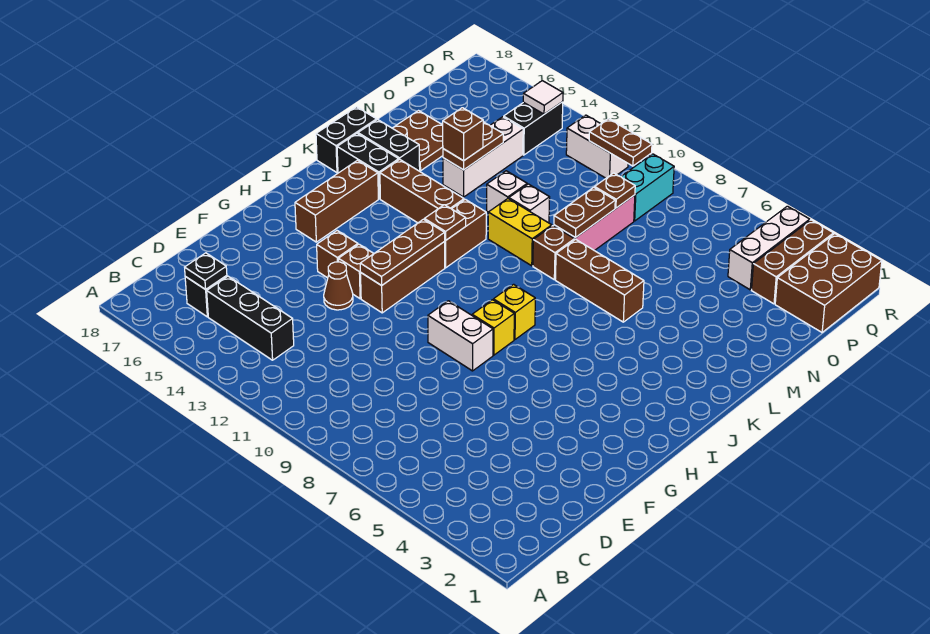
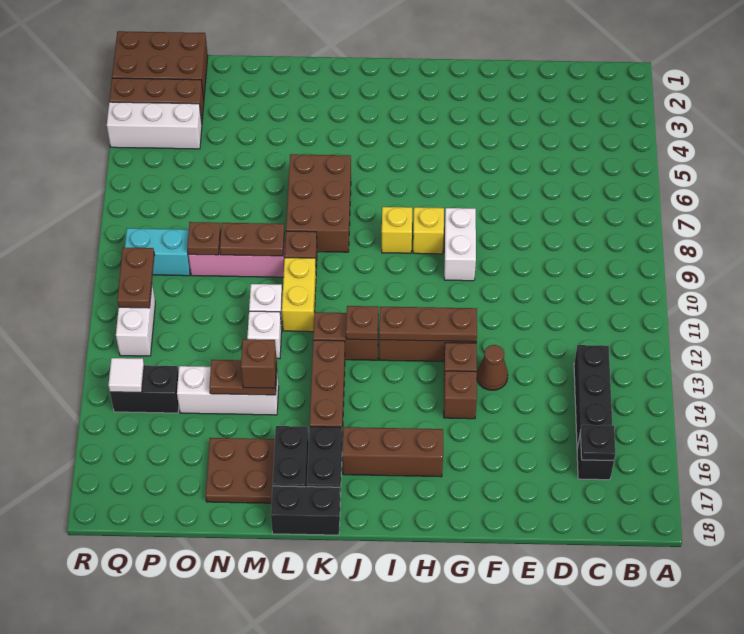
brown brick L6:L8 level 1 -> brown brick K6:L8 level 1

